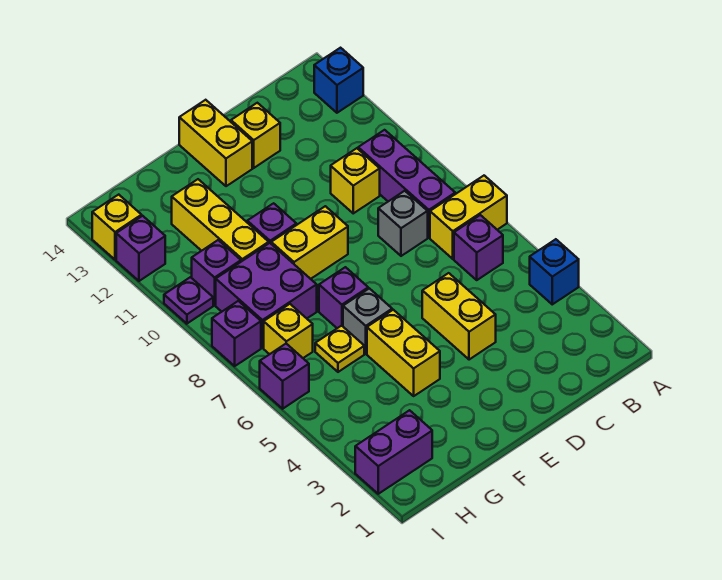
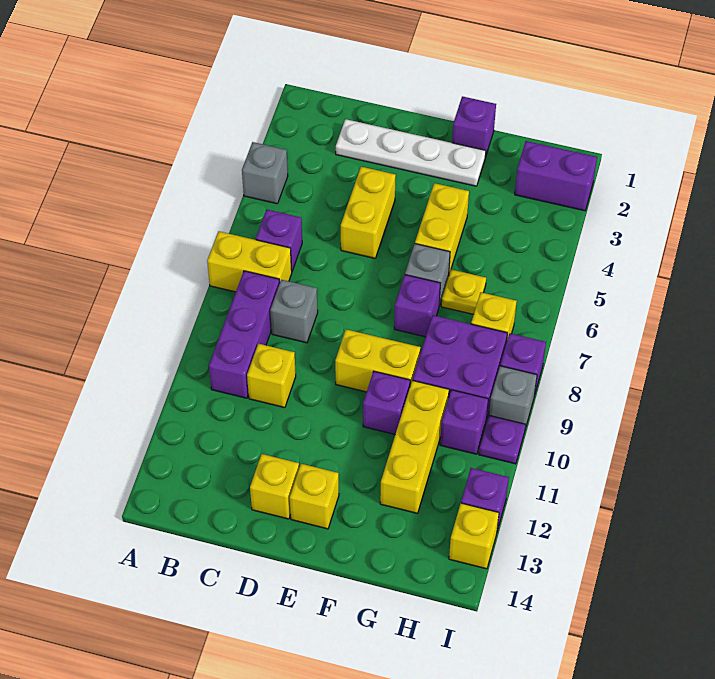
blue brick A4 level 1 -> grey brick A4 level 1
blue brick A13 level 1 -> none
none -> white plate C2:F2 level 1
yellow brick E13:E14 level 1 -> yellow brick E13 level 1
purple brick I6 level 1 -> purple brick F1 level 1
none -> grey brick I9 level 1

